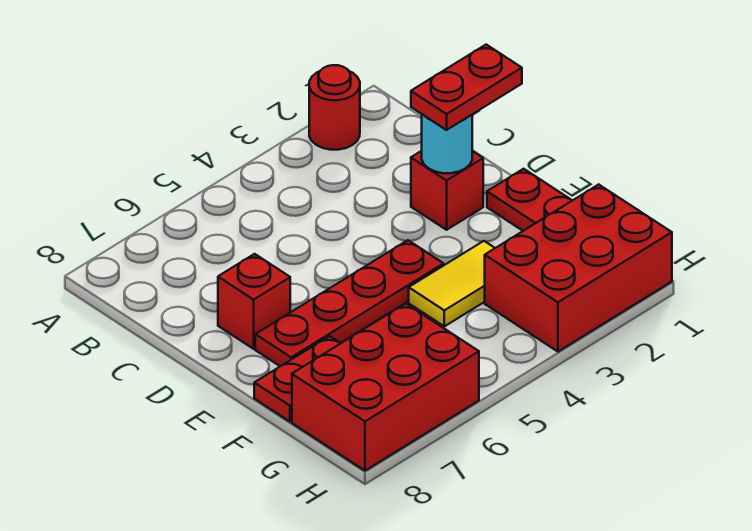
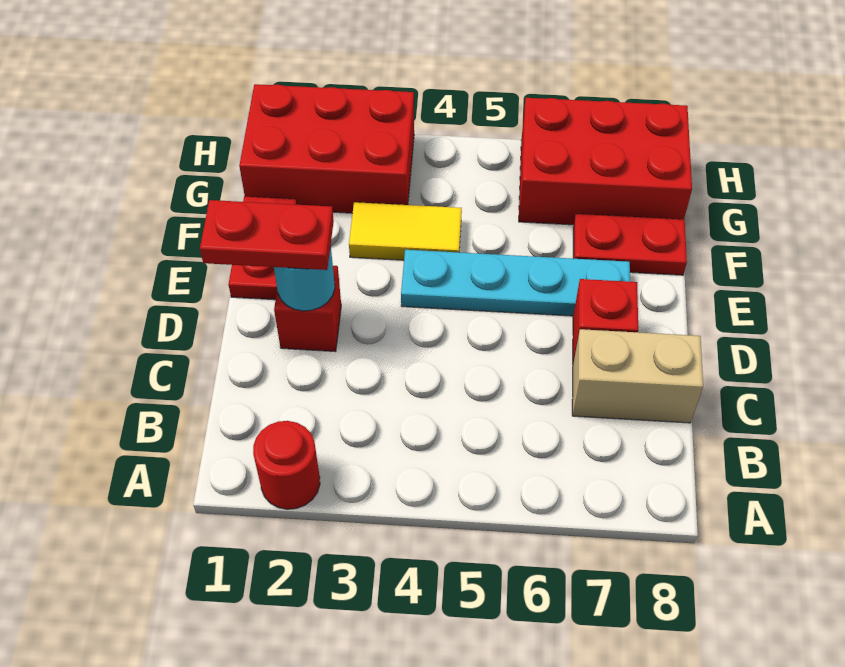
none -> tan brick C7:C8 level 1
red plate E4:E7 level 1 -> cyan plate E4:E7 level 1

